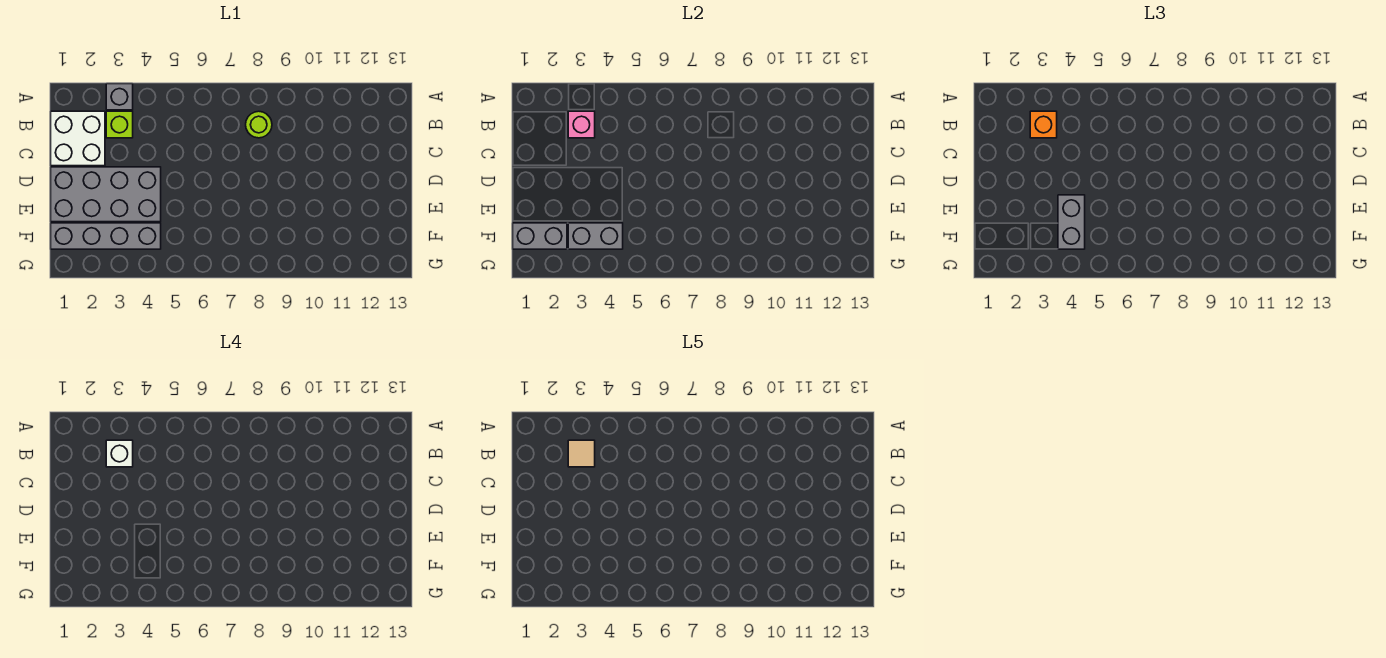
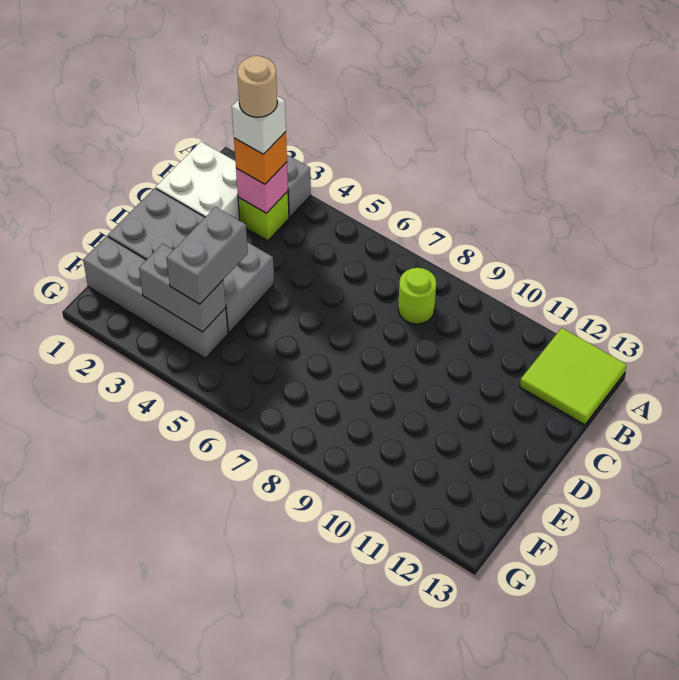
none -> lime tile A12:B13 level 1
tan tile B3 level 5 -> tan round brick B3 level 5
grey brick F1:F2 level 2 -> none

